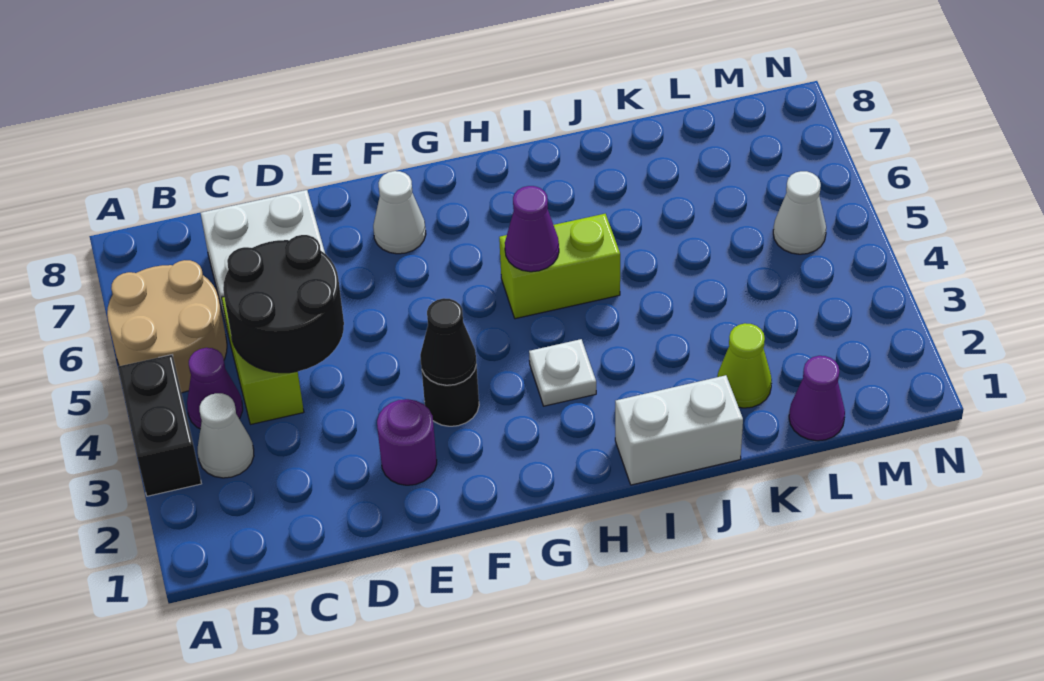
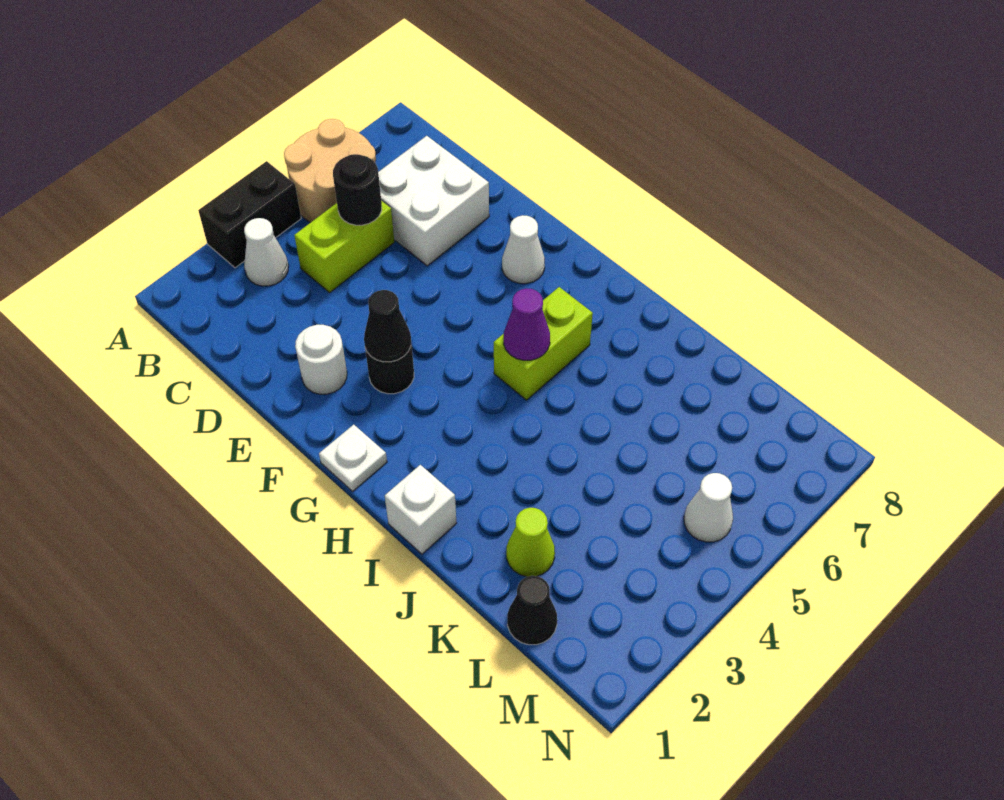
purple cone B4 level 1 -> none
black round brick C4:D5 level 2 -> black round brick C5 level 2
purple round brick E2 level 1 -> white round brick E2 level 1
white plate H3 level 1 -> white plate G1 level 1
lime brick H5:I5 level 1 -> lime brick H5:H6 level 1
white brick I1:J1 level 1 -> white brick I1 level 1
purple cone L1 level 1 -> black cone L1 level 1

